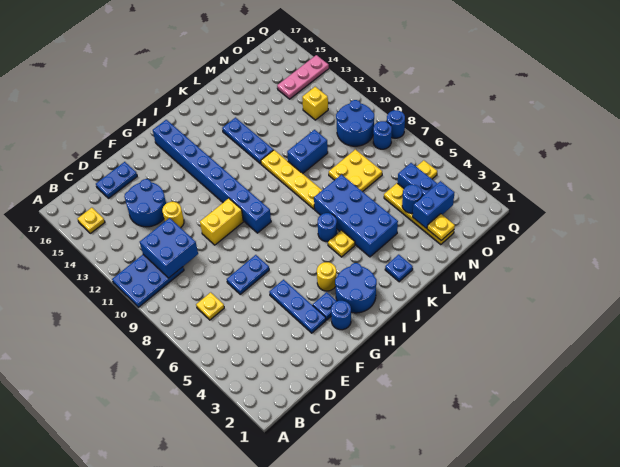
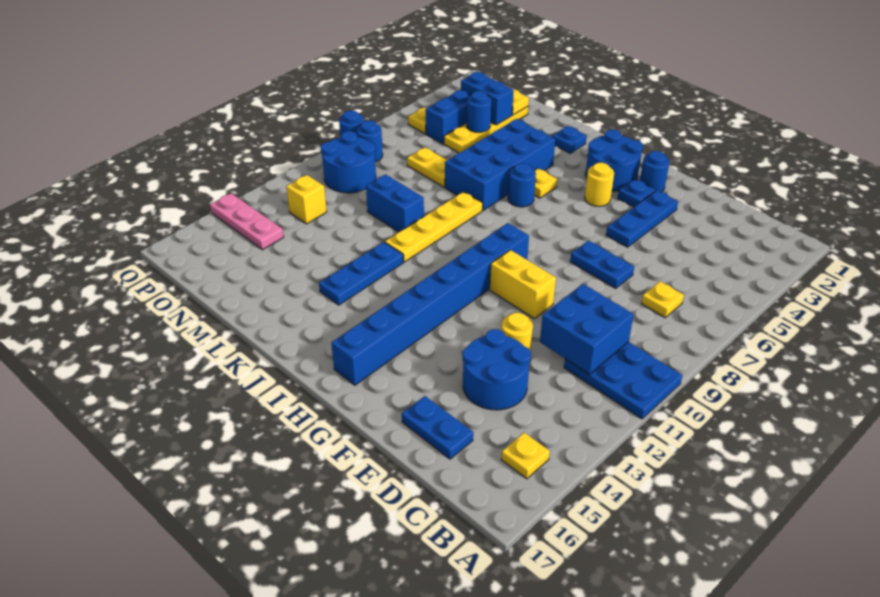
yellow plate M7:N8 level 1 -> yellow plate M7:N7 level 1

